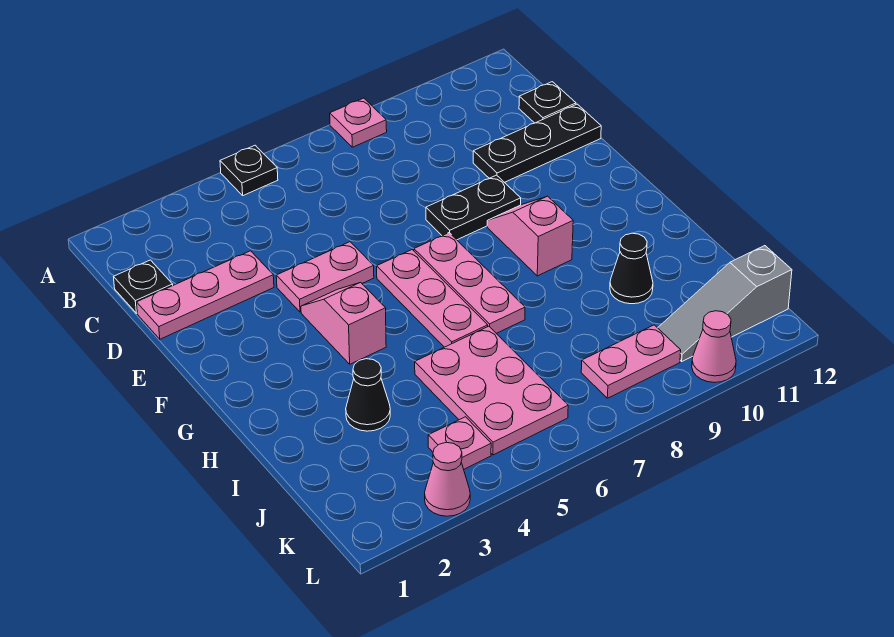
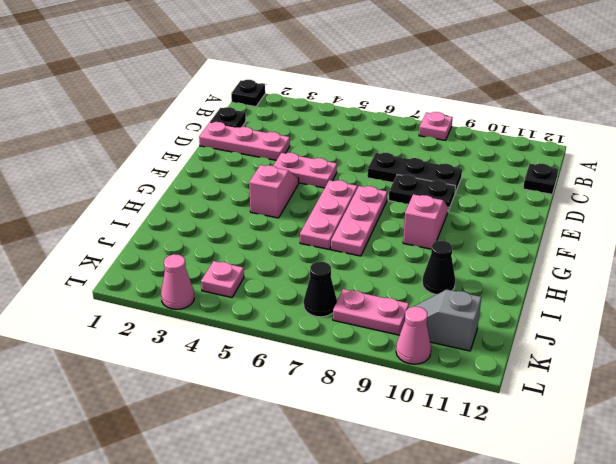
black plate A5 level 1 -> black plate A1 level 1
black plate D10:D12 level 1 -> black plate D7:D9 level 1
black cone I3 level 1 -> black cone K7 level 1
pink plate I5:K6 level 1 -> none
grey slope K10:K12 level 1 top 12 -> grey slope K10:K11 level 1 top 11

